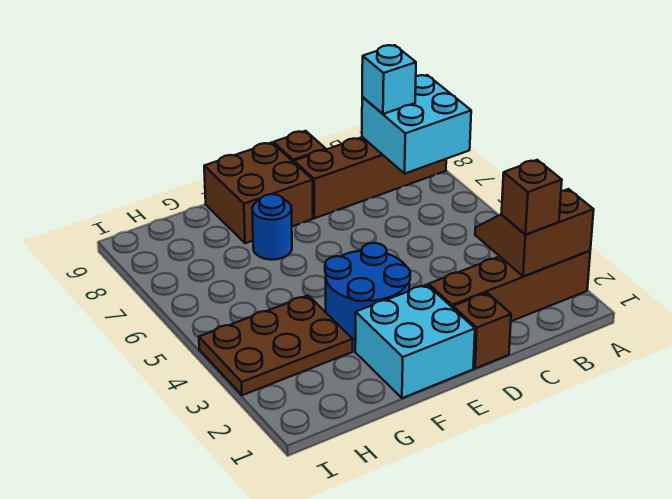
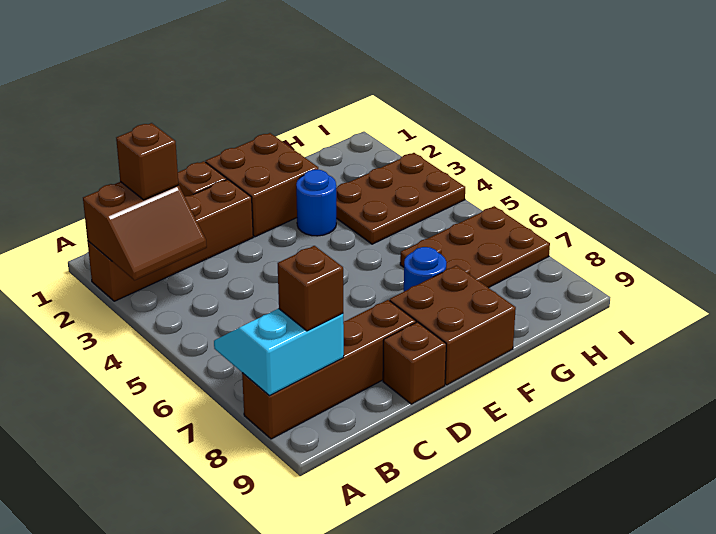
cyan brick A7:B8 level 2 -> cyan slope A7:B8 level 2 top 8
cyan brick B8 level 3 -> brown brick B8 level 3
cyan brick E1:F2 level 1 -> brown brick E1:F2 level 1
blue round brick E3:F4 level 1 -> blue round brick F3 level 1
none -> brown plate G6:I7 level 1

